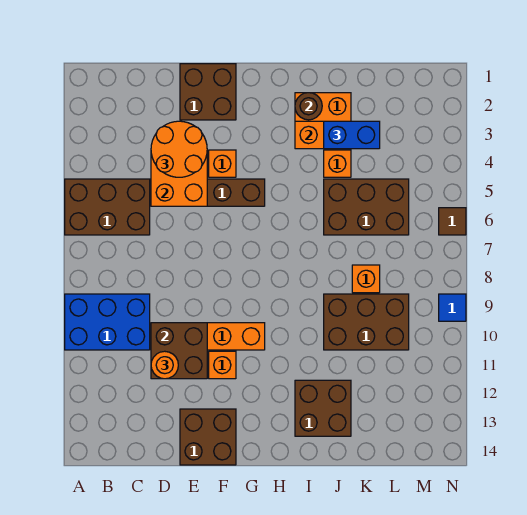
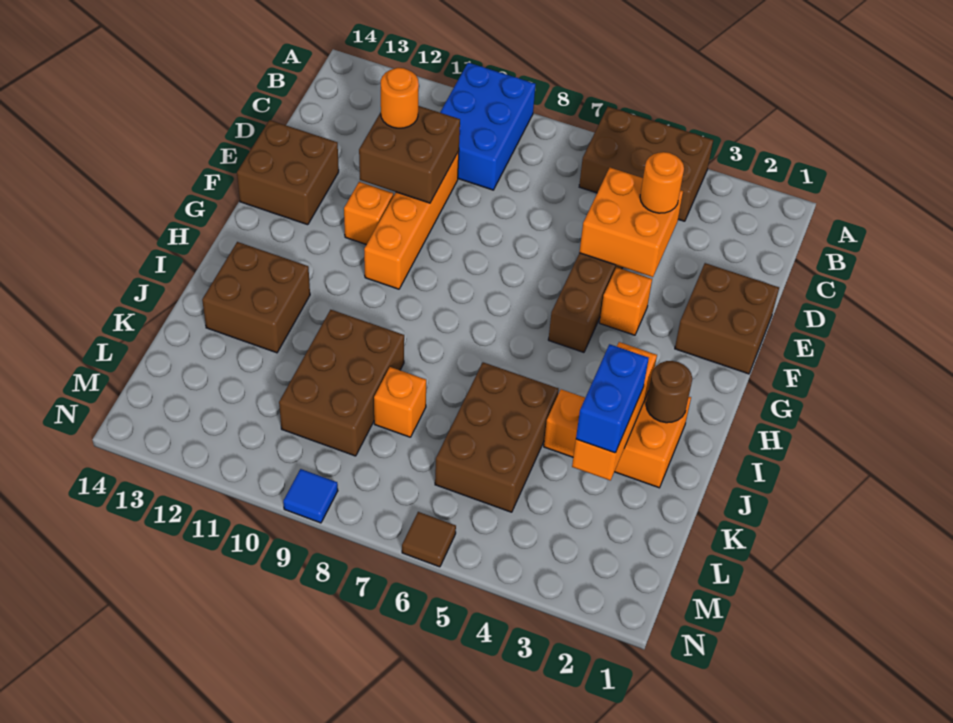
brown brick A5:C6 level 1 -> brown brick A4:B6 level 1
orange round brick D3:E4 level 3 -> orange round brick D4 level 3

